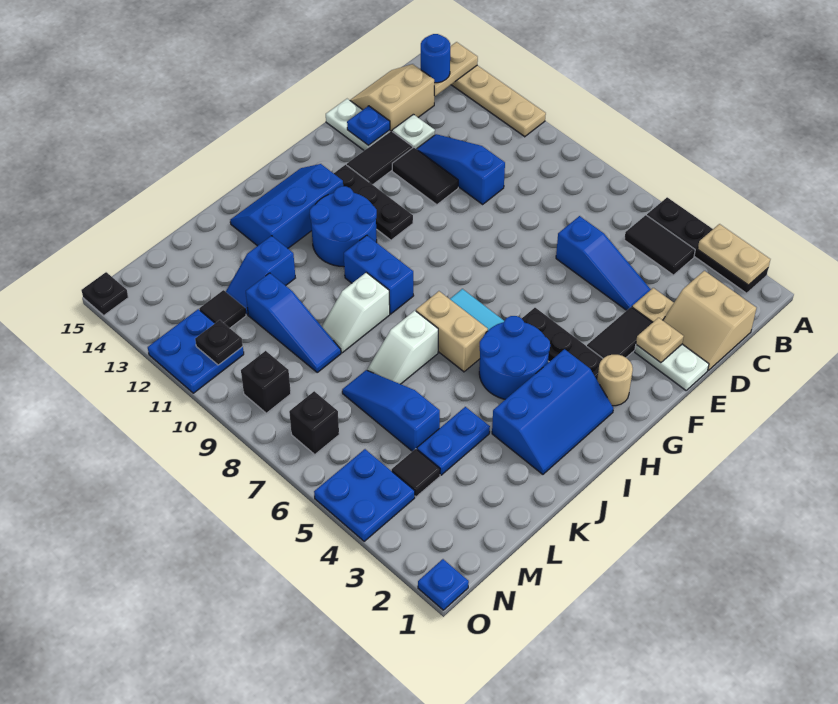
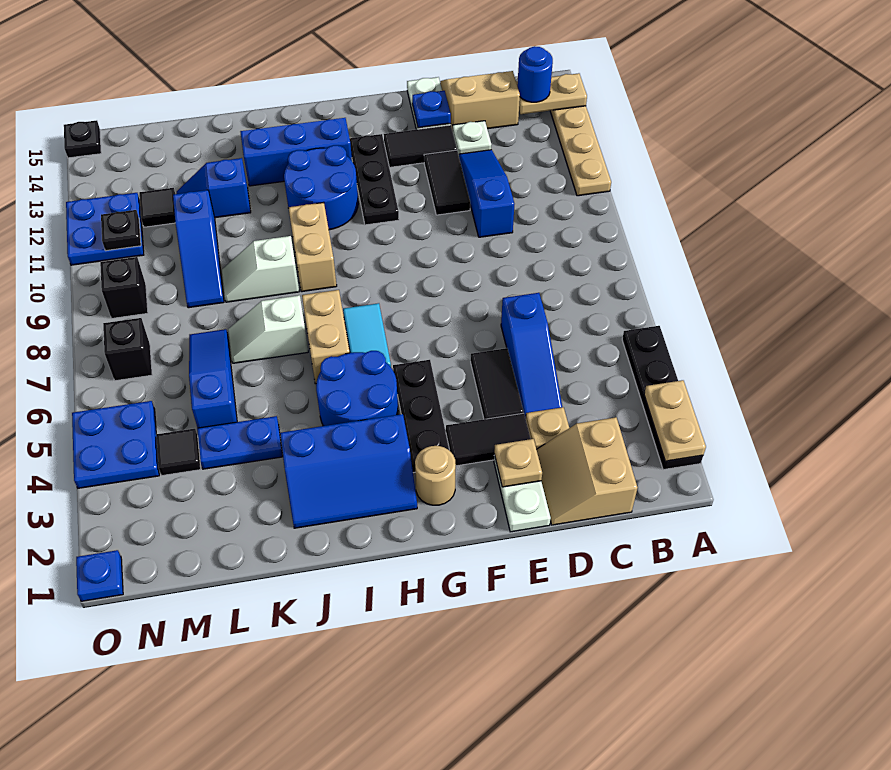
black tile B4:B5 level 1 -> black tile E4:E5 level 1
blue brick I9:I10 level 1 -> tan brick I9:I10 level 1

